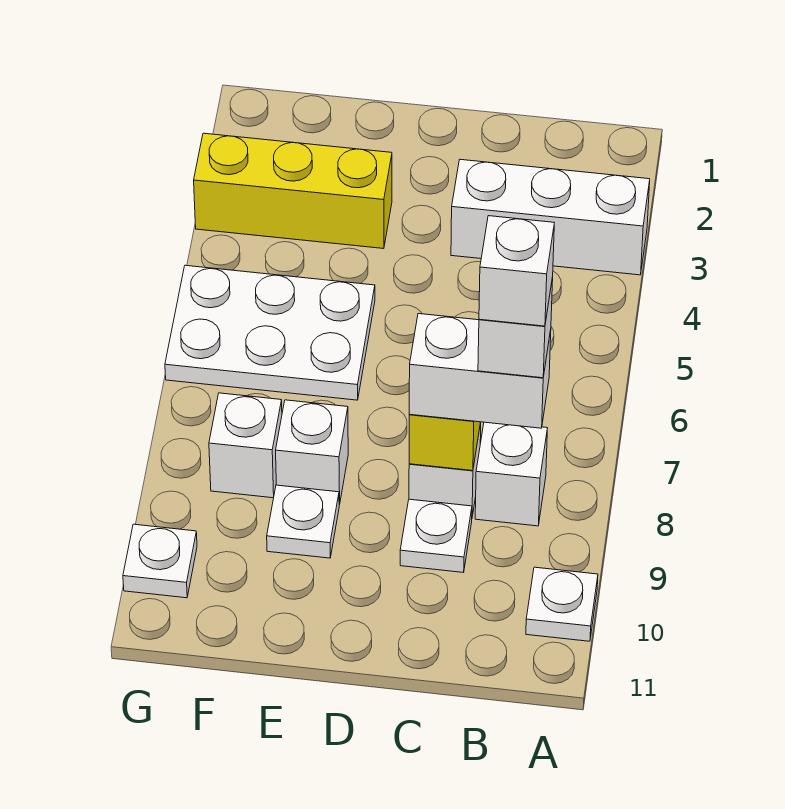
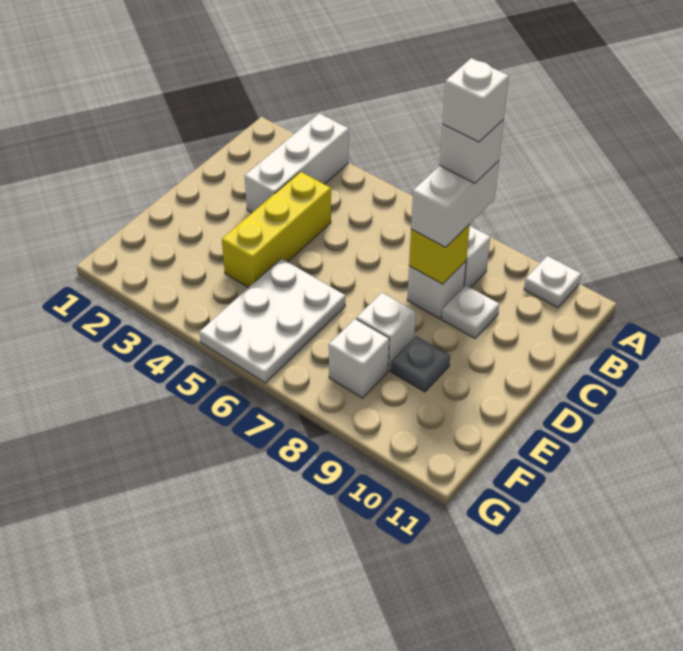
yellow brick E3:G3 level 1 -> yellow brick C4:E4 level 1
white plate E9 level 1 -> grey plate E9 level 1
white plate G10 level 1 -> none

